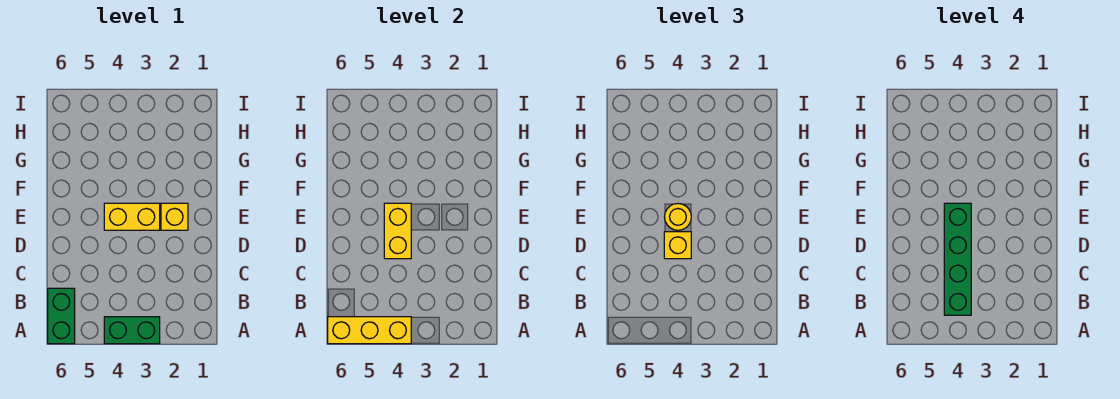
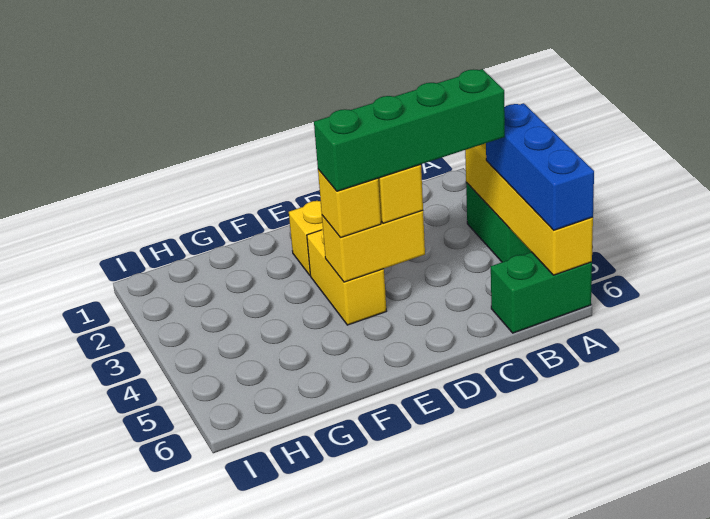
yellow brick A4:A6 level 2 -> yellow brick A3:A6 level 2
none -> blue brick A4:A6 level 3
yellow round brick E4 level 3 -> yellow brick E4 level 3

